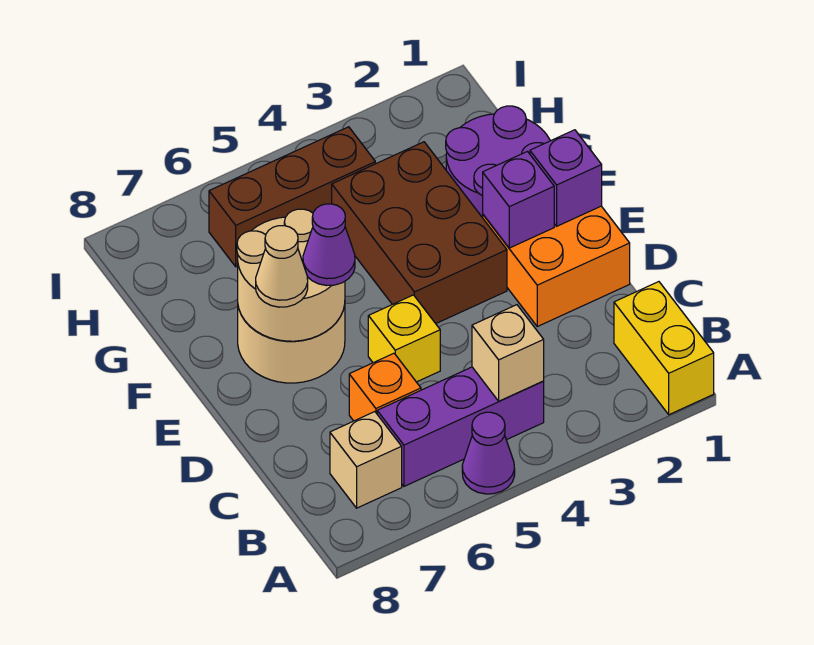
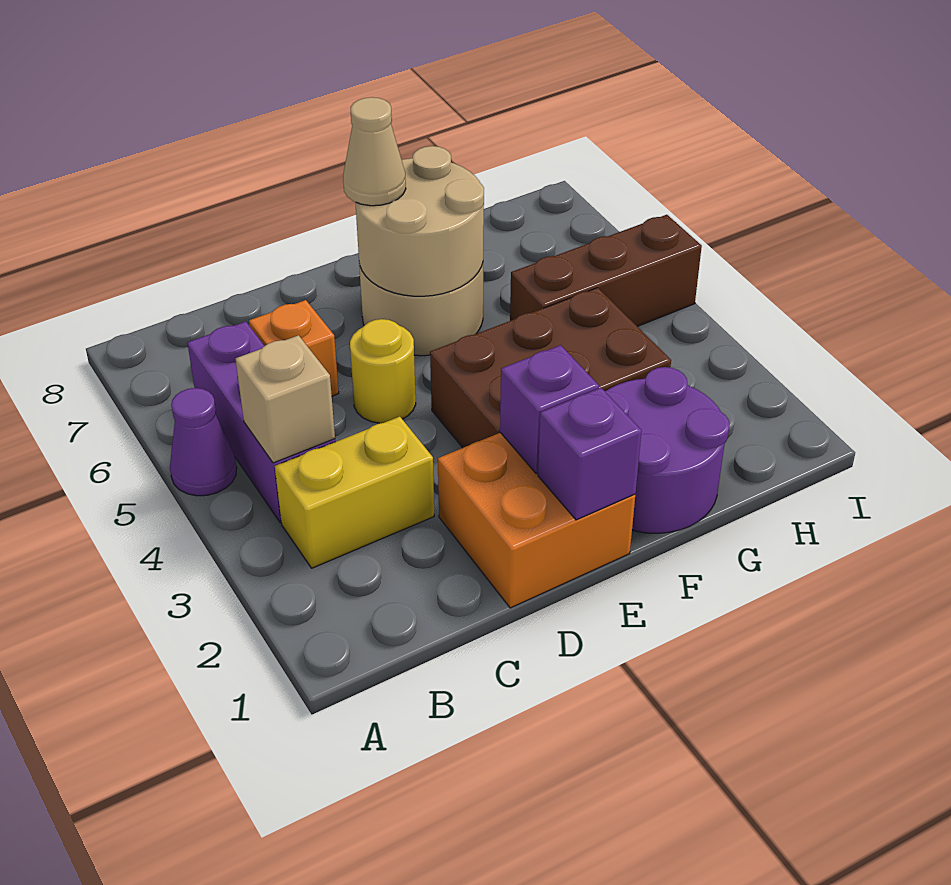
yellow brick A1:B1 level 1 -> yellow brick B3:C3 level 1
tan brick B7 level 1 -> none
yellow brick D5 level 1 -> yellow round brick D5 level 1
purple cone E6 level 3 -> none
brown brick H4:H6 level 1 -> brown brick G5:I5 level 1

